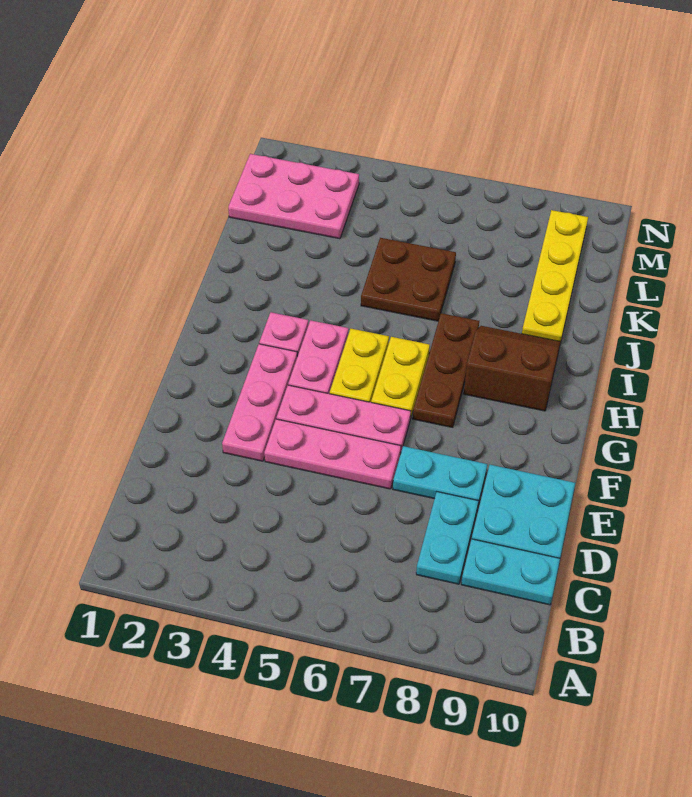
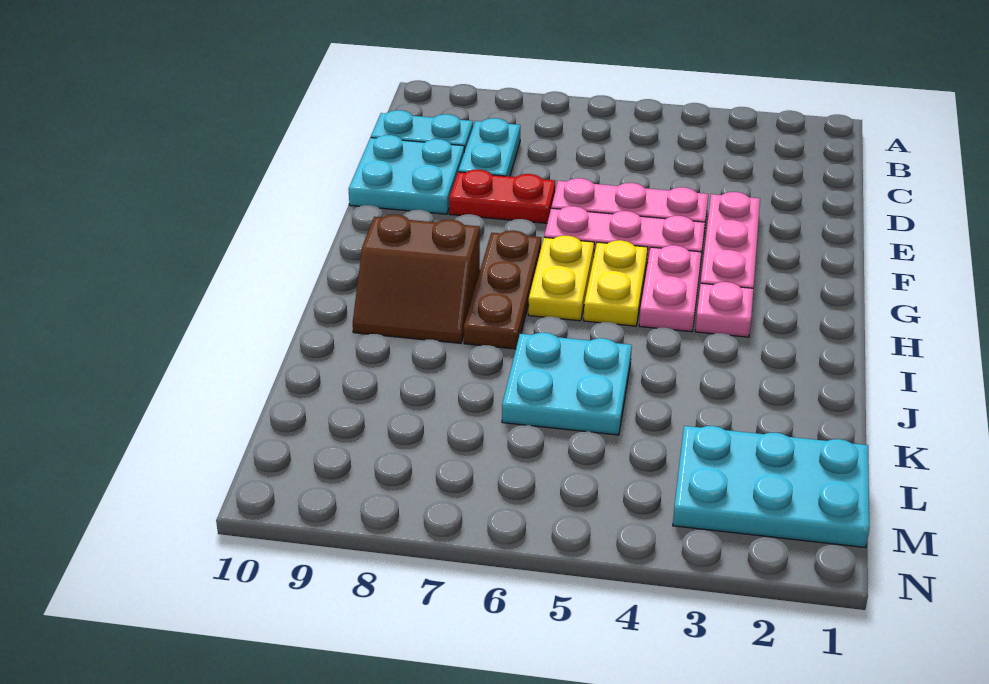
cyan plate E7:E8 level 1 -> red plate E7:E8 level 1
brown plate J5:K6 level 1 -> cyan plate J5:K6 level 1
yellow plate J9:M9 level 1 -> none
pink plate L1:M3 level 1 -> cyan plate L1:M3 level 1

